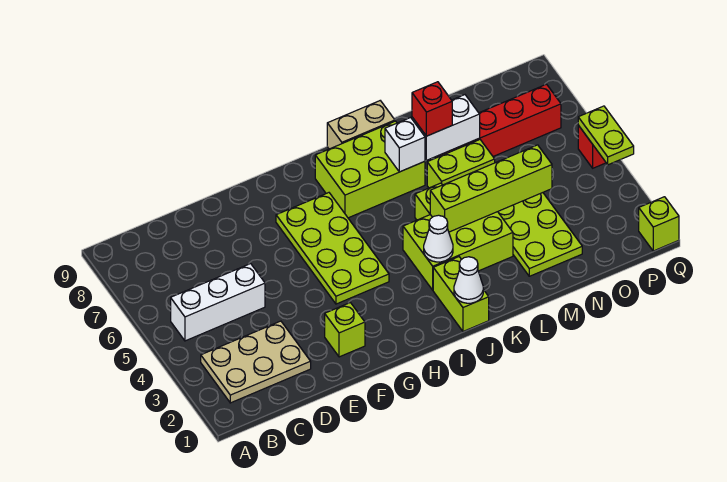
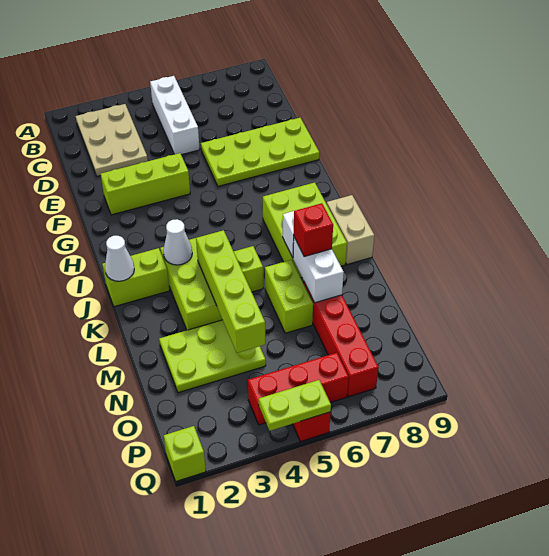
lime brick F2 level 1 -> lime brick F2:F4 level 1
lime plate G4:H7 level 1 -> lime plate E6:F9 level 1
none -> red brick P4:P6 level 1

